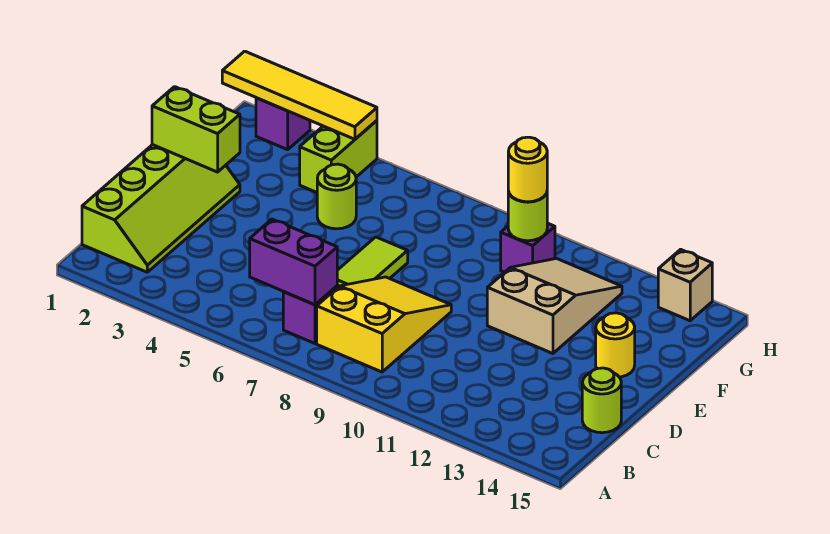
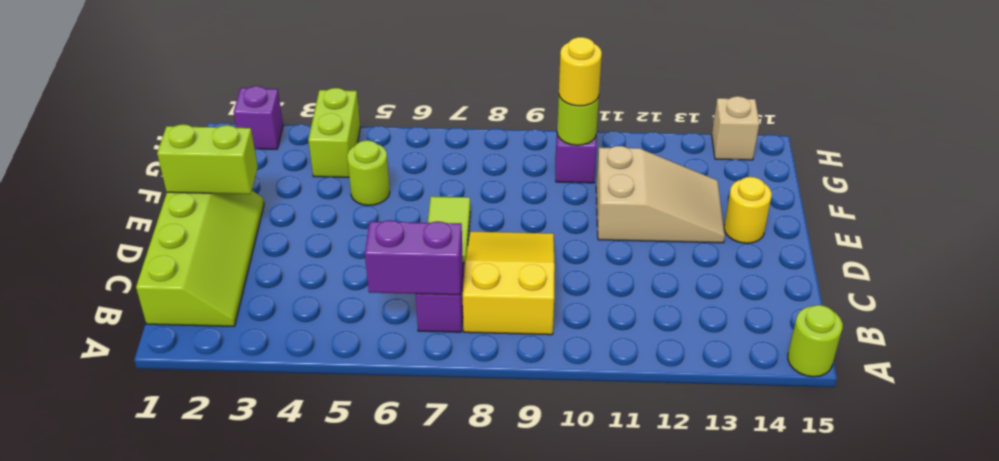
lime round brick C15 level 1 -> lime round brick A15 level 1
tan slope E11:G12 level 1 top E -> tan slope E11:F13 level 1 top 11
yellow tile H1:H4 level 2 -> none

